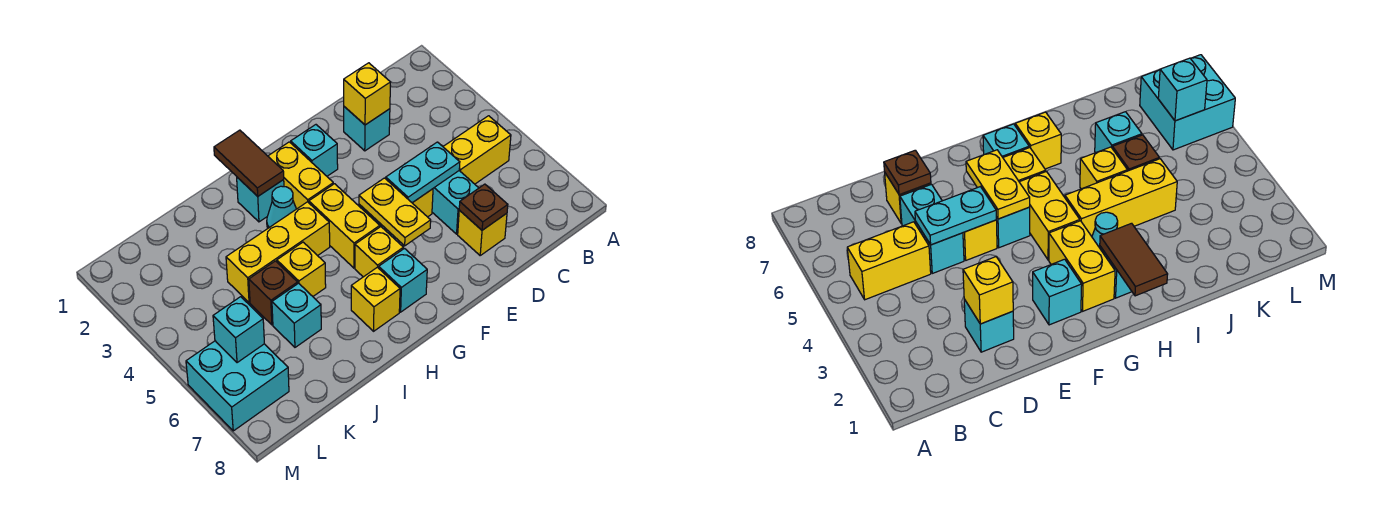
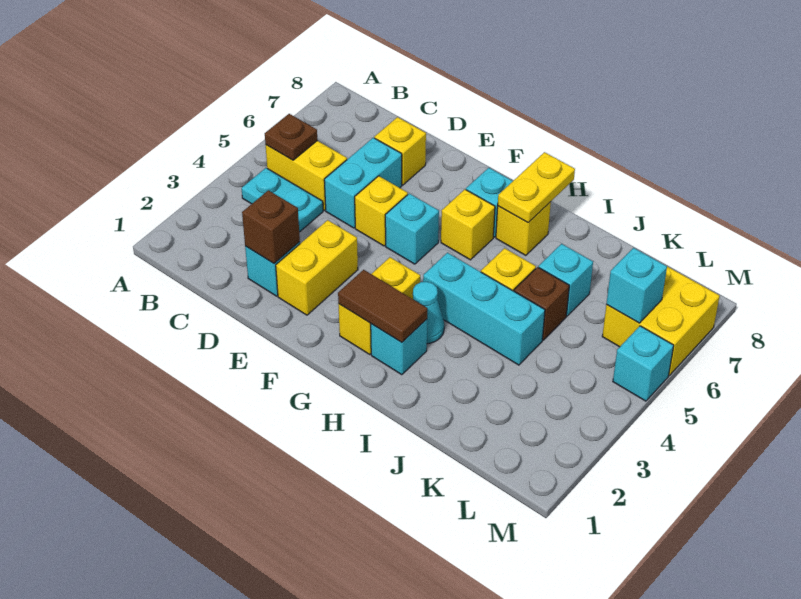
yellow brick D2 level 2 -> brown brick D2 level 2
cyan plate D5:E5 level 2 -> cyan plate B4:C4 level 1
brown plate D7 level 2 -> brown plate B5 level 2
cyan brick F2 level 1 -> cyan brick M5 level 1
yellow plate F5:F6 level 2 -> yellow plate H7:H8 level 2
yellow brick G4:G5 level 1 -> yellow brick E2:E3 level 1
brown tile H1:H2 level 2 -> brown tile G2:H2 level 2
yellow brick H4:J4 level 1 -> cyan brick H4:J4 level 1
cyan brick L6:M7 level 1 -> yellow brick L6:M7 level 1

